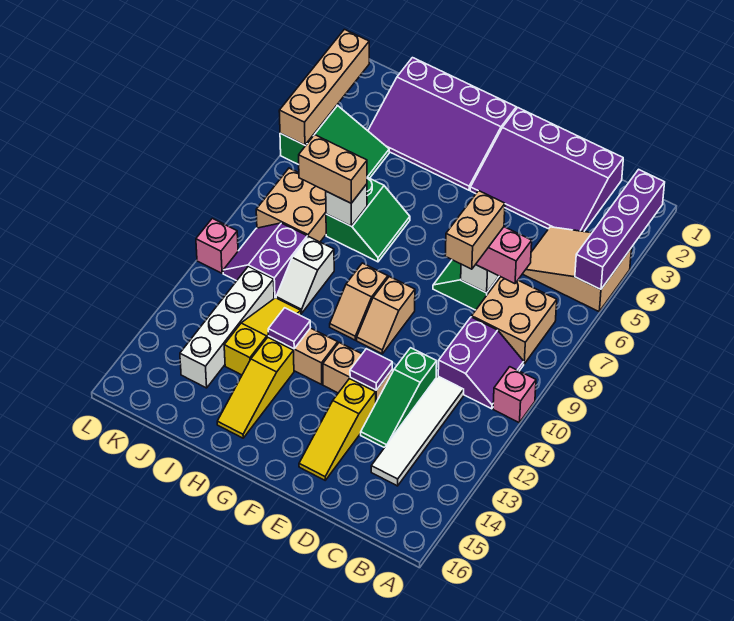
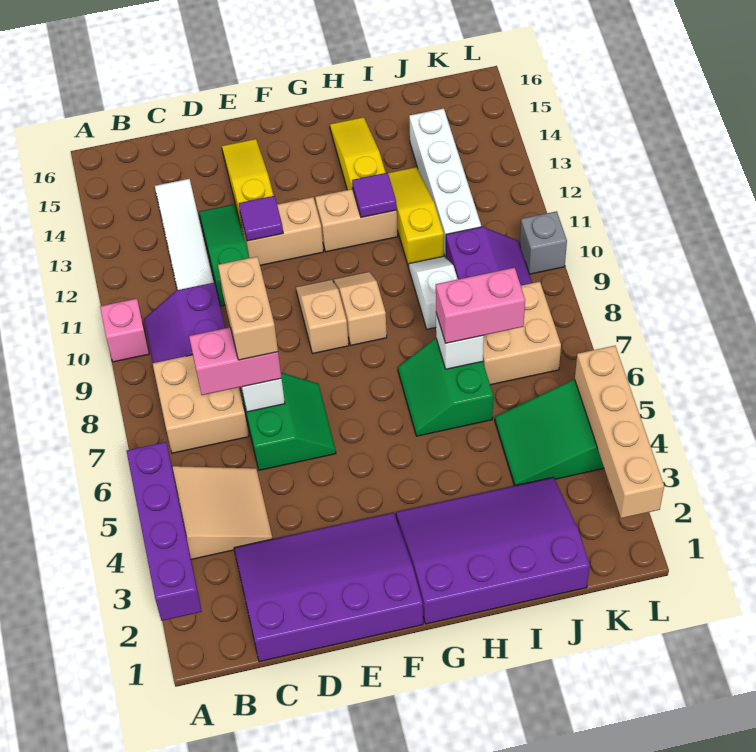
tan brick I7:J7 level 3 -> pink brick I7:J7 level 3
yellow slope I11:I13 level 1 top 13 -> yellow slope I11:I13 level 1 top 11
pink brick L10 level 1 -> grey brick L10 level 1

